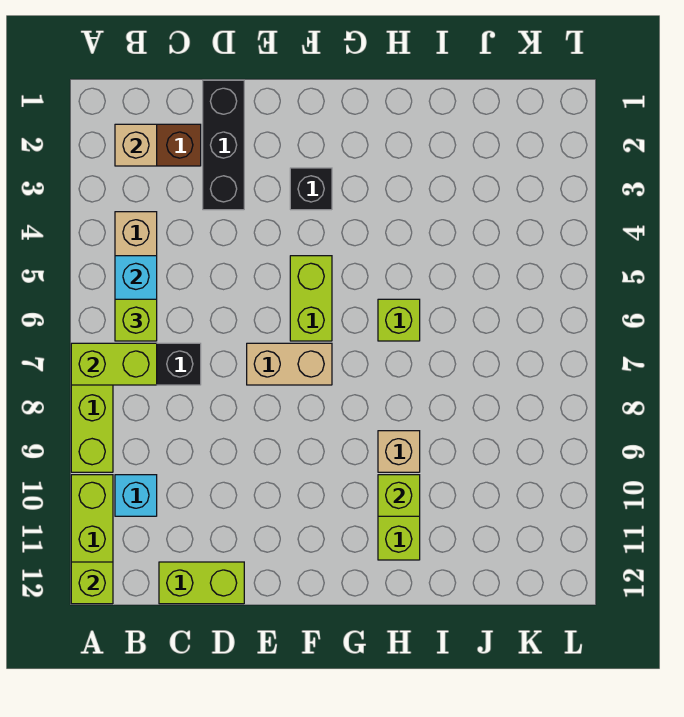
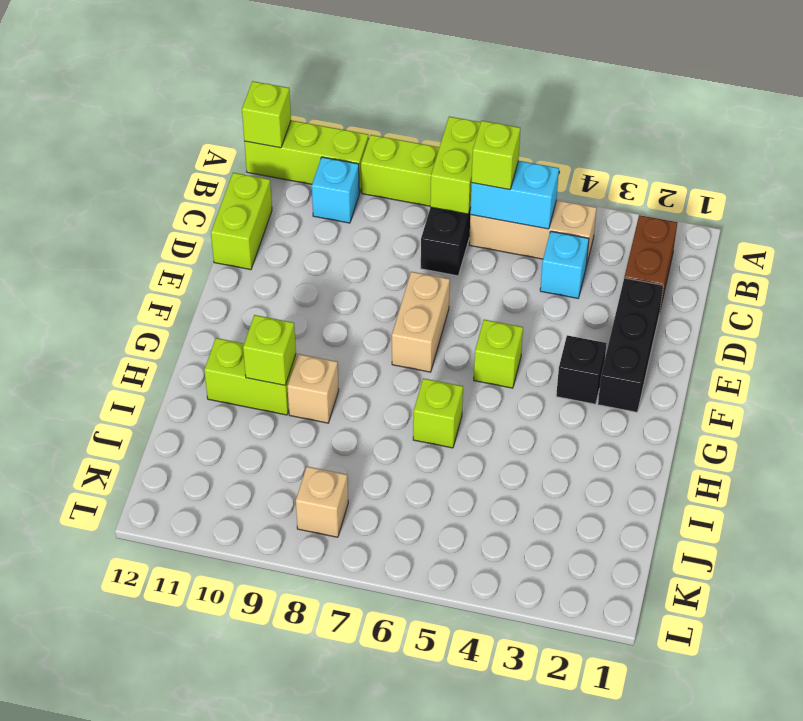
tan brick B2 level 2 -> tan brick K8 level 1
none -> cyan brick C4 level 1
black brick D1:D3 level 1 -> black brick D2:F2 level 1
lime brick F5:F6 level 1 -> lime brick F5 level 1

